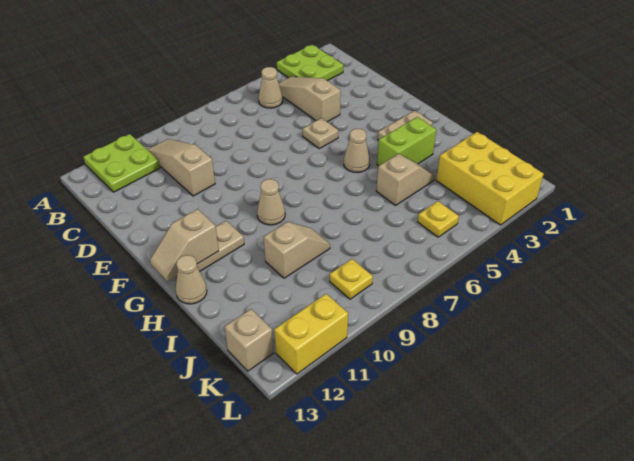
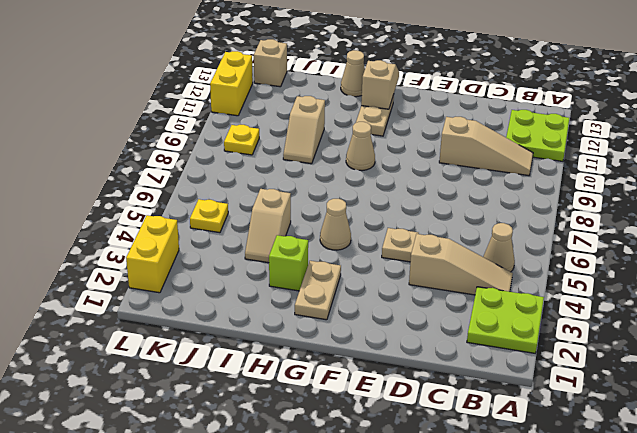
lime brick H3:H4 level 1 -> lime brick H3 level 1
yellow brick J2:L3 level 1 -> yellow brick L2:L3 level 1

